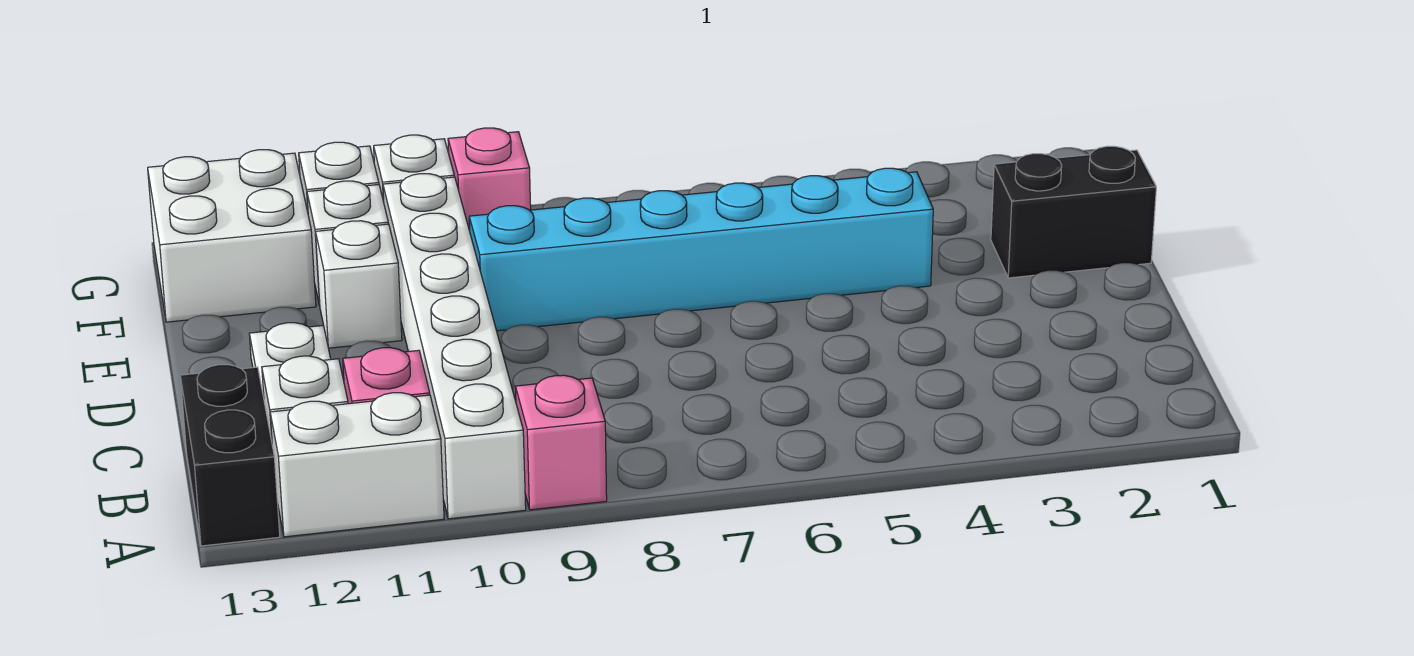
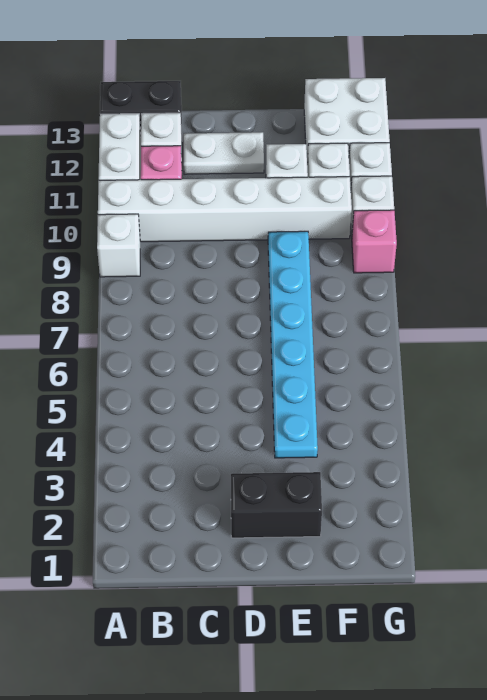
pink brick A9 level 1 -> white brick A9 level 1
black brick E1:E2 level 1 -> black brick D2:E2 level 1
cyan brick E4:E9 level 1 -> cyan plate E4:E9 level 1

